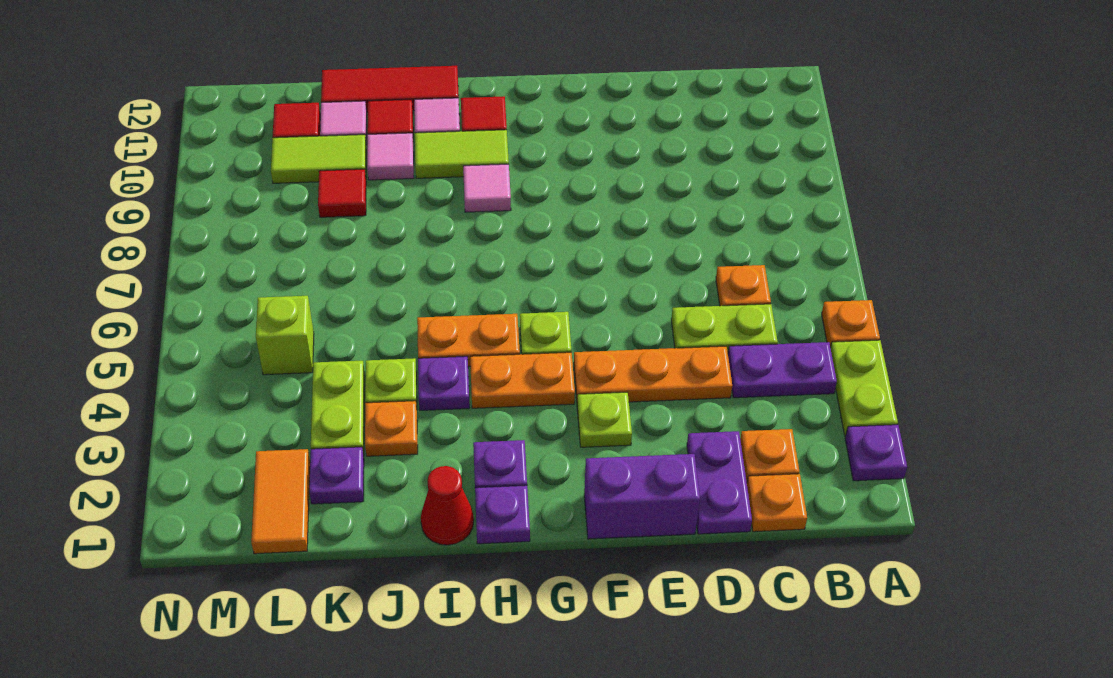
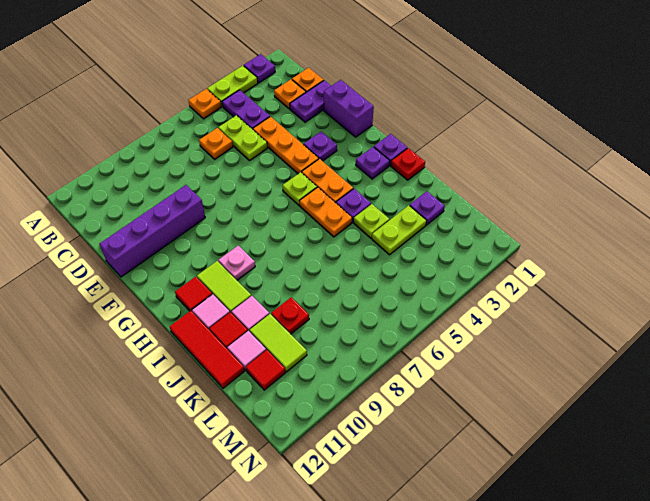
none -> purple brick E9:E12 level 1
lime plate F3 level 1 -> purple plate F3 level 1
pink tile H9 level 1 -> pink plate H9 level 1
red cone I1 level 1 -> red plate I1 level 1
orange plate J3 level 1 -> none
red tile K9 level 1 -> red plate K9 level 1
orange tile L1:L2 level 1 -> none
lime brick L5 level 1 -> none

